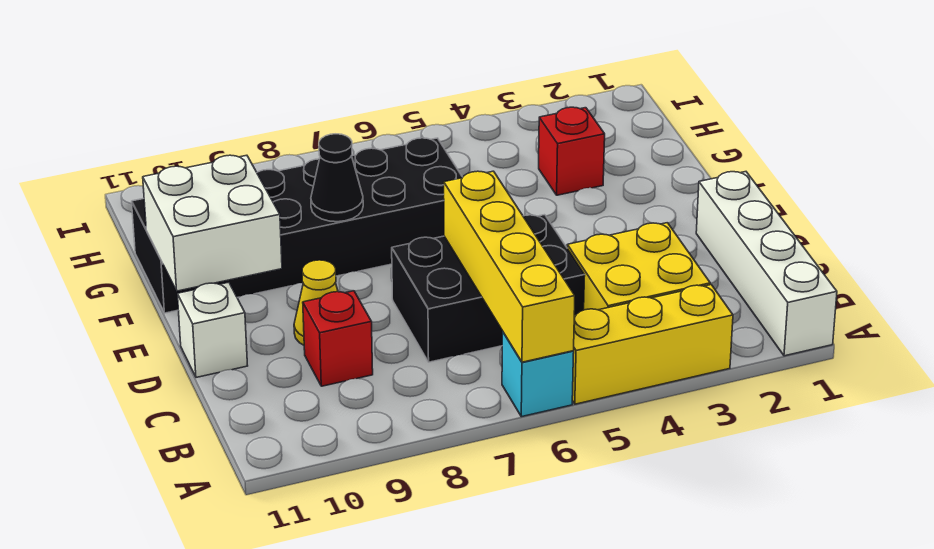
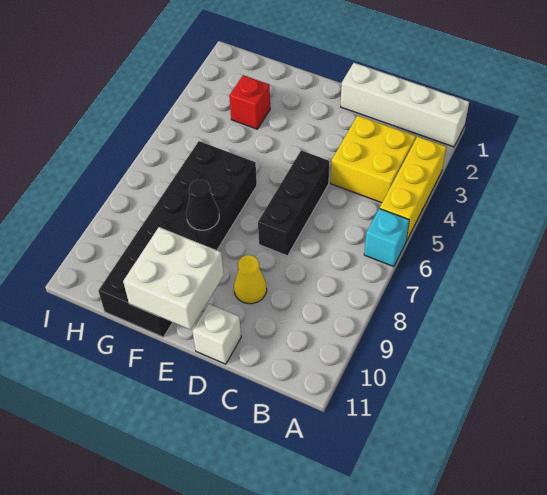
yellow brick A6:D6 level 2 -> none
black brick C5:D7 level 1 -> black brick D5:D7 level 1
red brick C9 level 1 -> none

